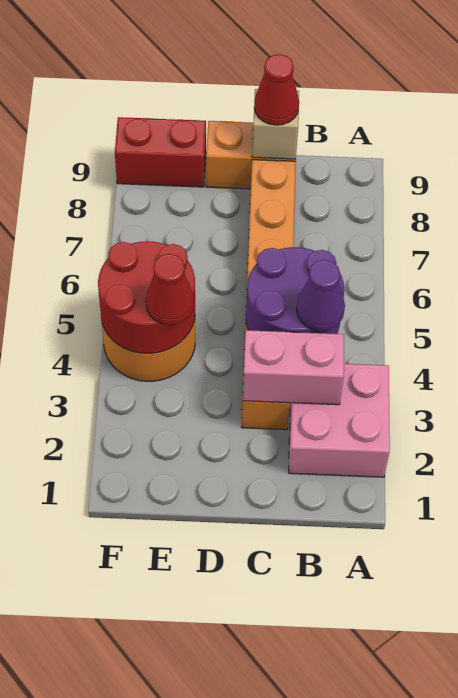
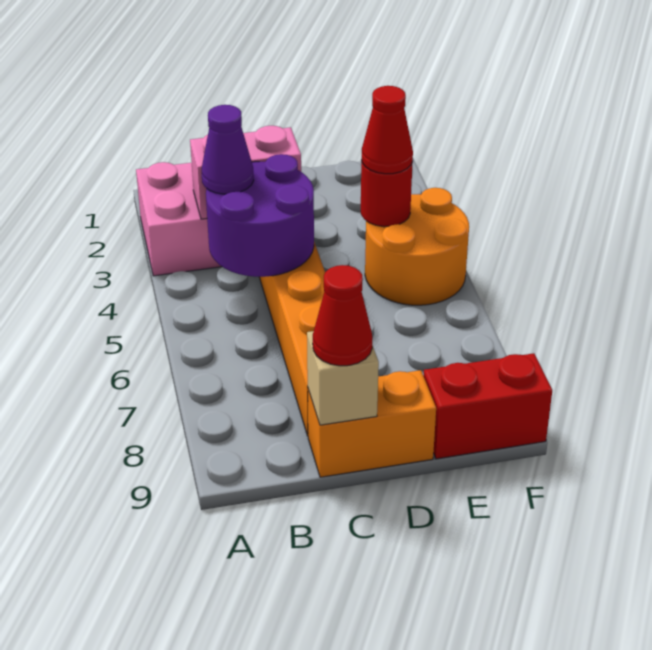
red round brick E4:F5 level 2 -> red round brick E4 level 2

